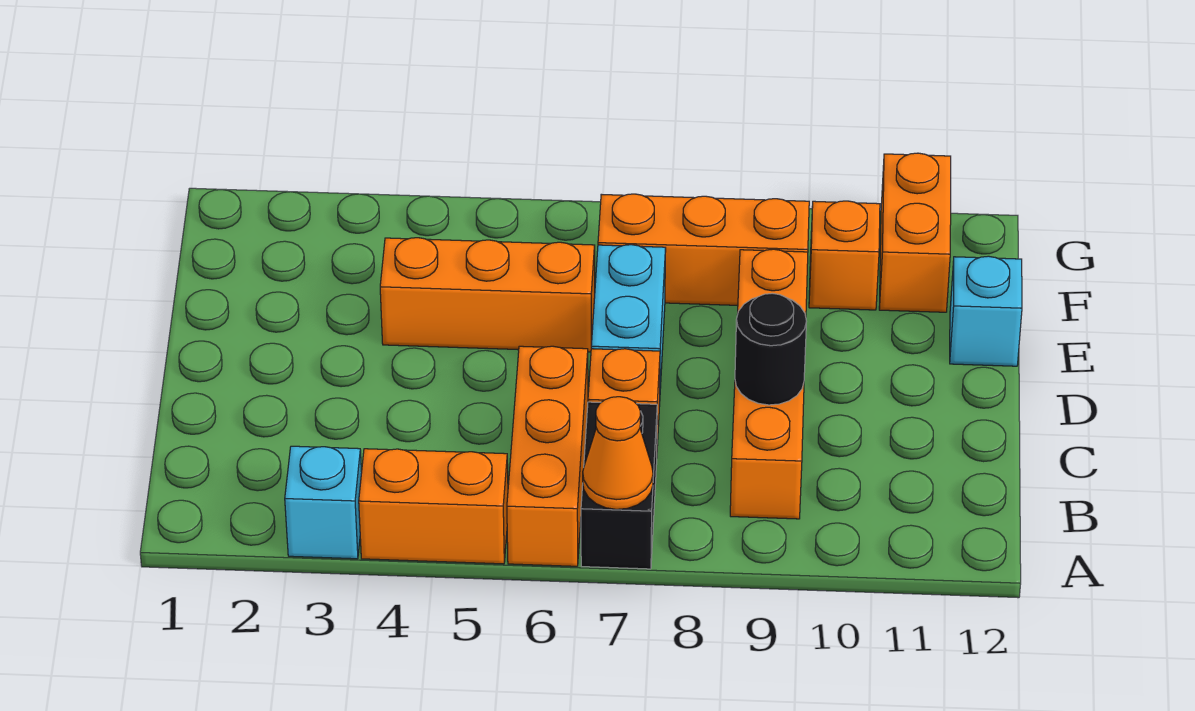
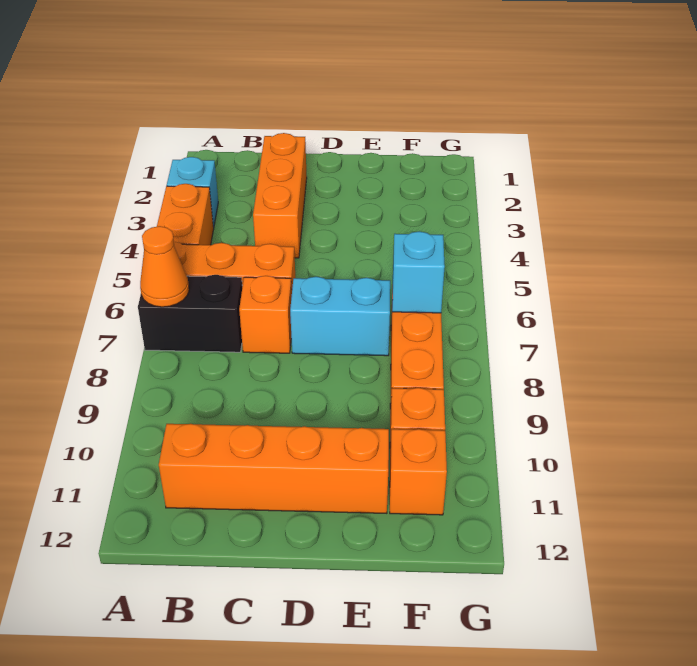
orange brick B9:E9 level 1 -> orange brick B11:E11 level 1
black round brick C9 level 2 -> none
orange brick E4:E6 level 1 -> orange brick C2:C4 level 1
cyan brick E12 level 1 -> cyan brick F7 level 2
orange brick F11:G11 level 1 -> orange brick F11 level 1

